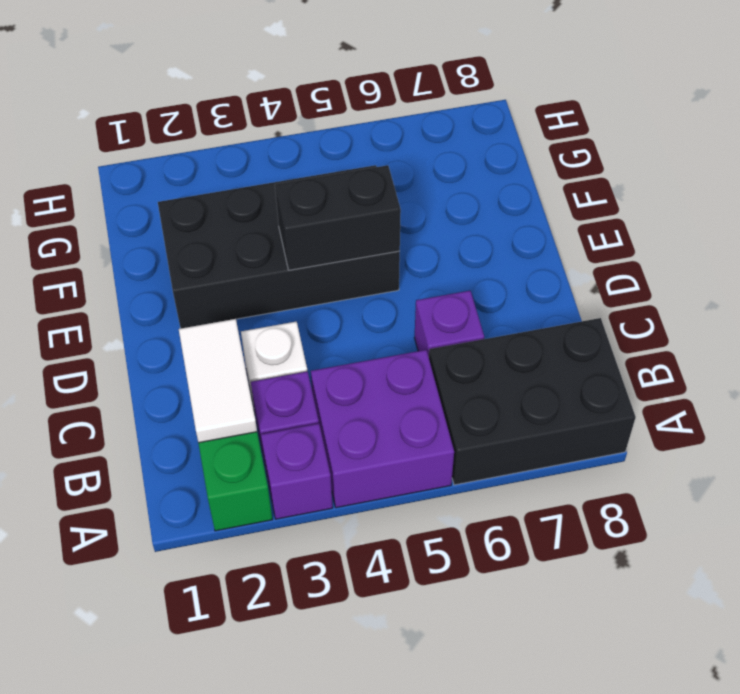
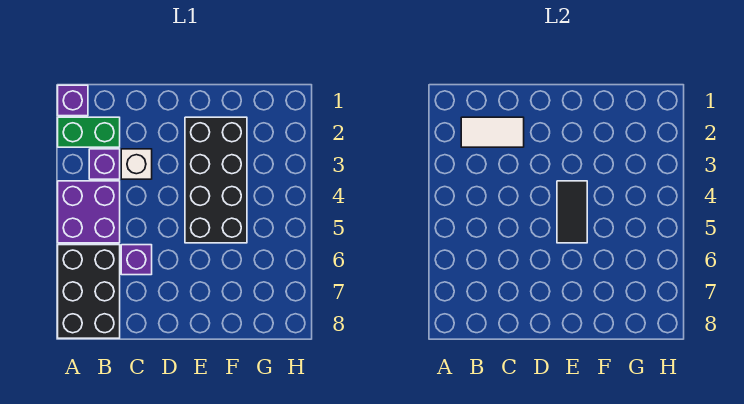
purple brick A3 level 1 -> purple brick A1 level 1
black brick E4:E5 level 2 -> black tile E4:E5 level 2

